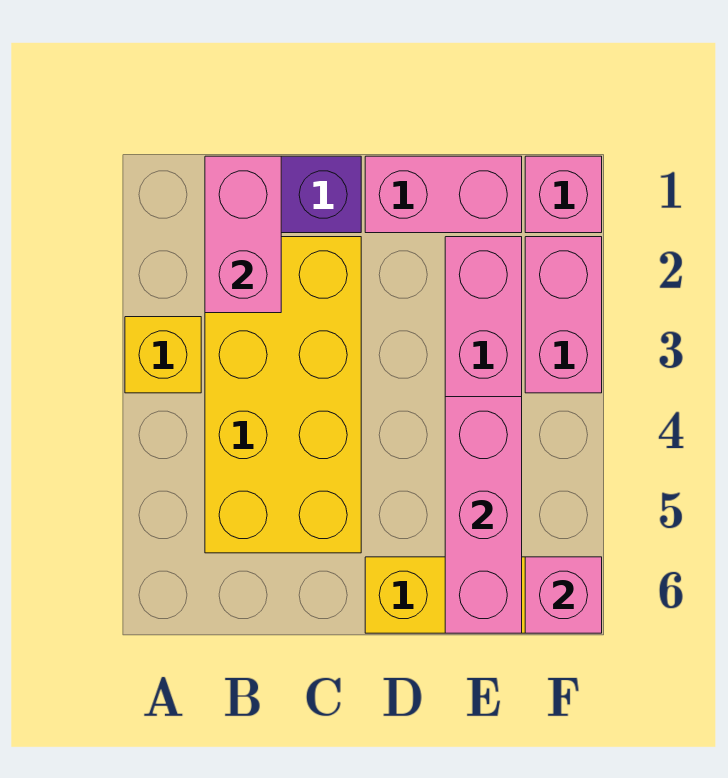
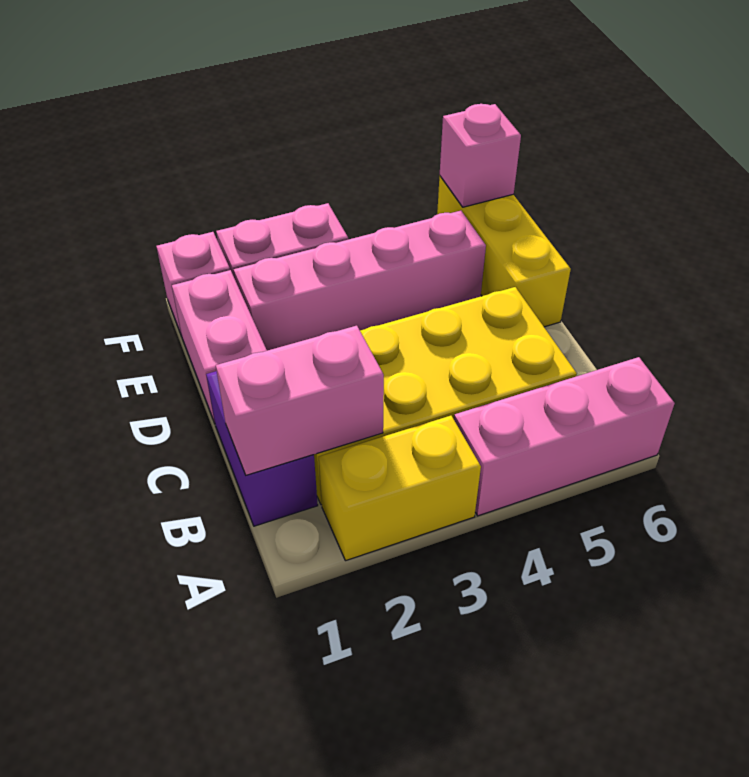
yellow brick A3 level 1 -> yellow brick A2:A3 level 1
pink brick E4:E6 level 2 -> pink brick A4:A6 level 1

